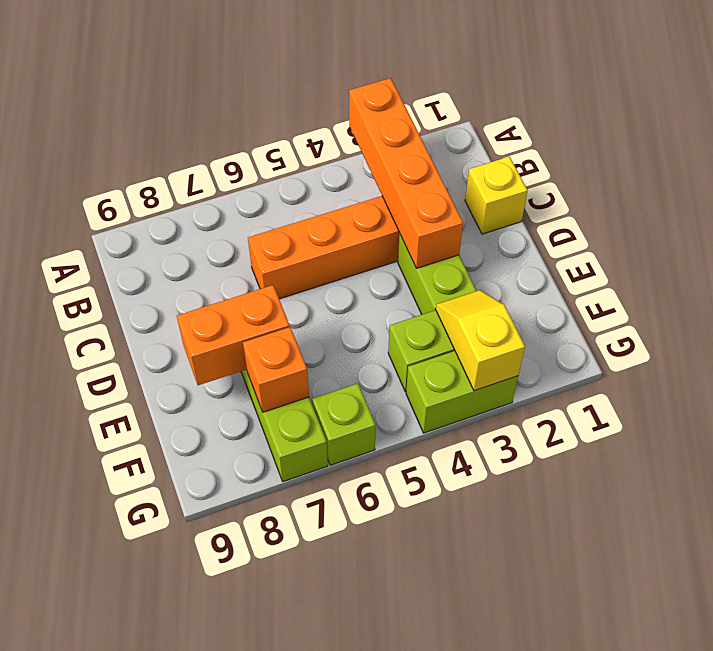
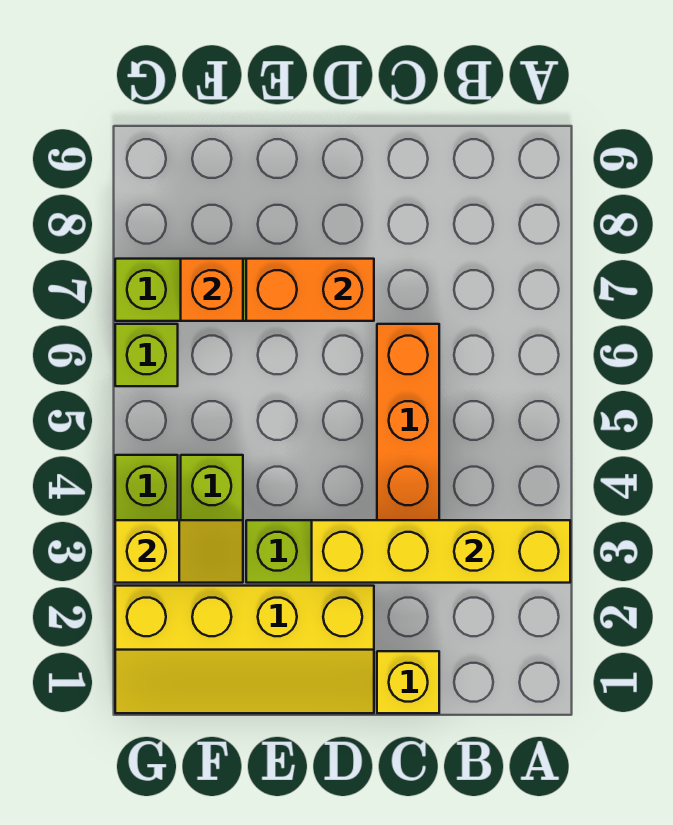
orange brick A3:D3 level 2 -> yellow brick A3:D3 level 2
none -> yellow slope D1:G2 level 1 top 2
orange brick E7:E8 level 2 -> orange brick D7:E7 level 2

